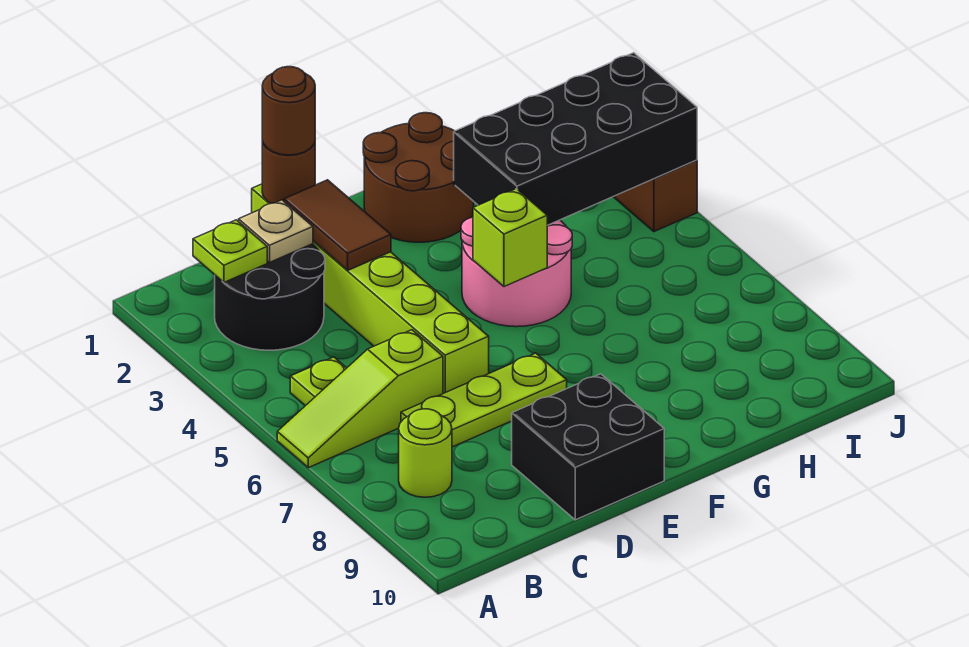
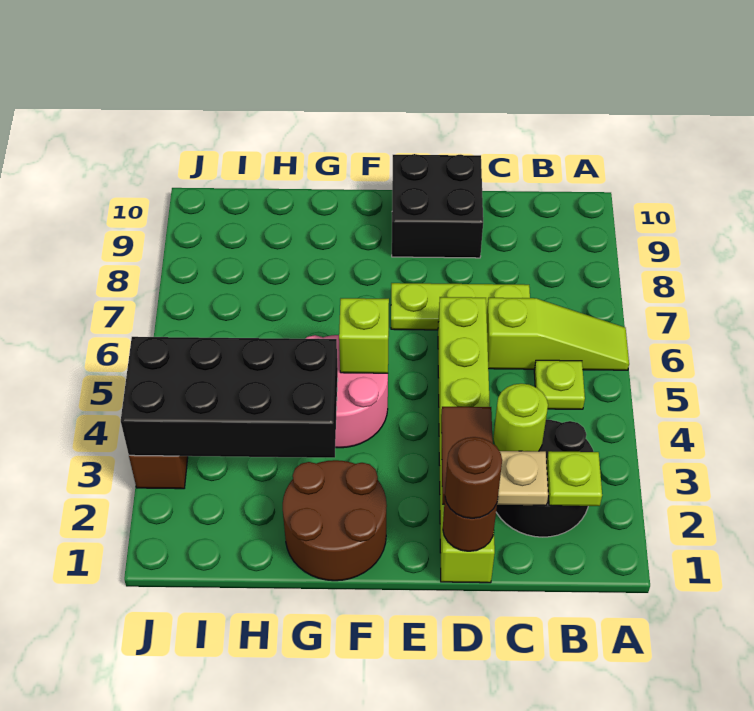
lime round brick B8 level 1 -> lime round brick C3 level 2

